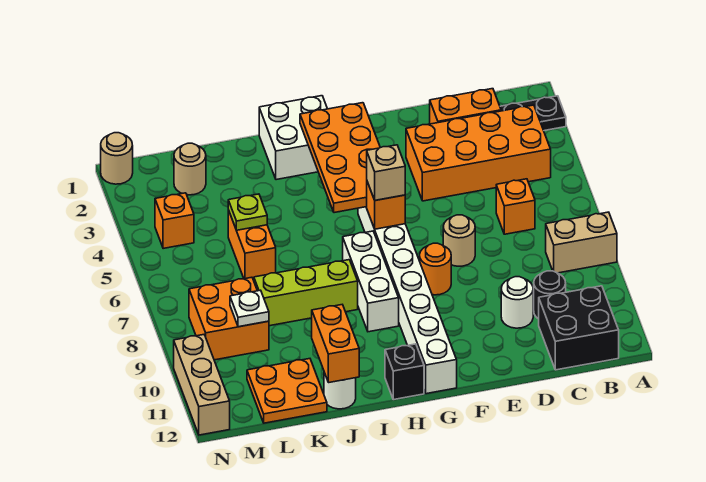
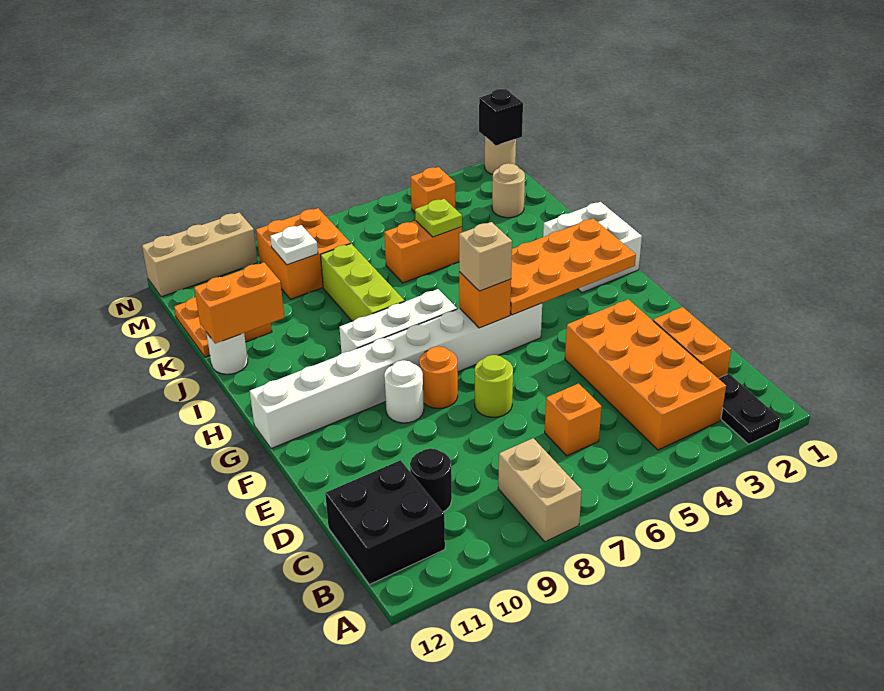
white round brick D10 level 1 -> white round brick F9 level 1
tan round brick E7 level 1 -> lime round brick E7 level 1
black brick H12 level 1 -> black brick N1 level 2

